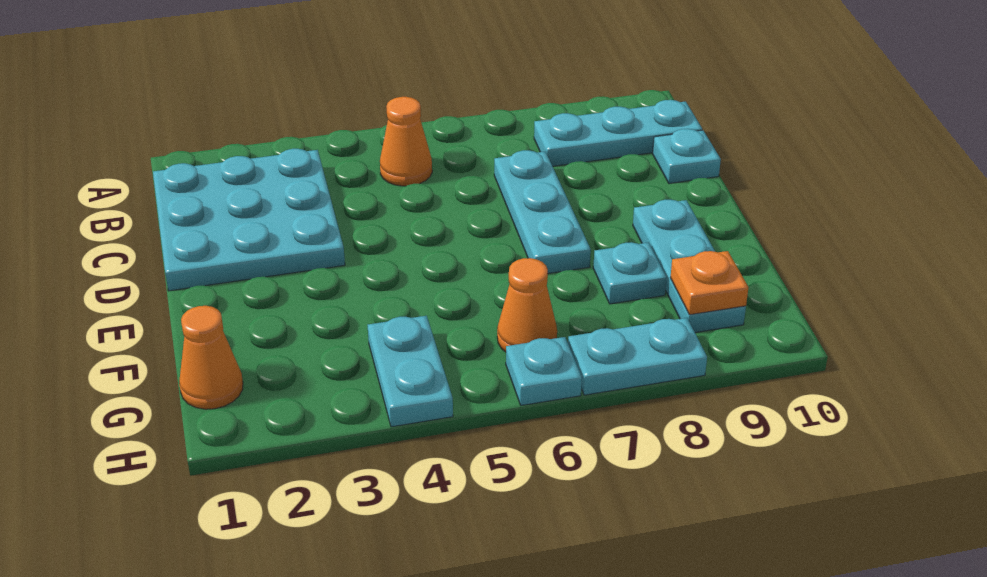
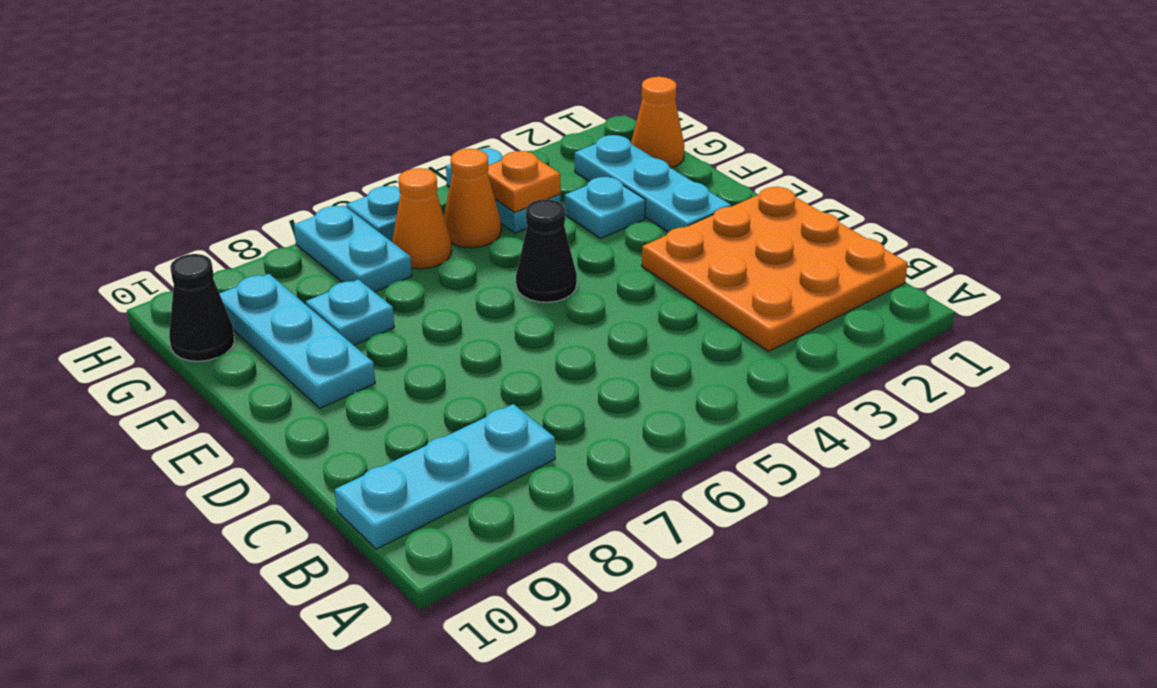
cyan plate B1:D3 level 1 -> orange plate B1:D3 level 1
orange cone B5 level 1 -> orange cone G5 level 1
cyan plate C7:E7 level 1 -> cyan plate E2:G2 level 1
cyan plate C10 level 1 -> cyan plate F3 level 1
none -> black cone E5 level 1
orange plate G9 level 2 -> orange plate G4 level 2
none -> black cone G10 level 1
cyan plate H7:H8 level 1 -> cyan plate G7:H7 level 1

